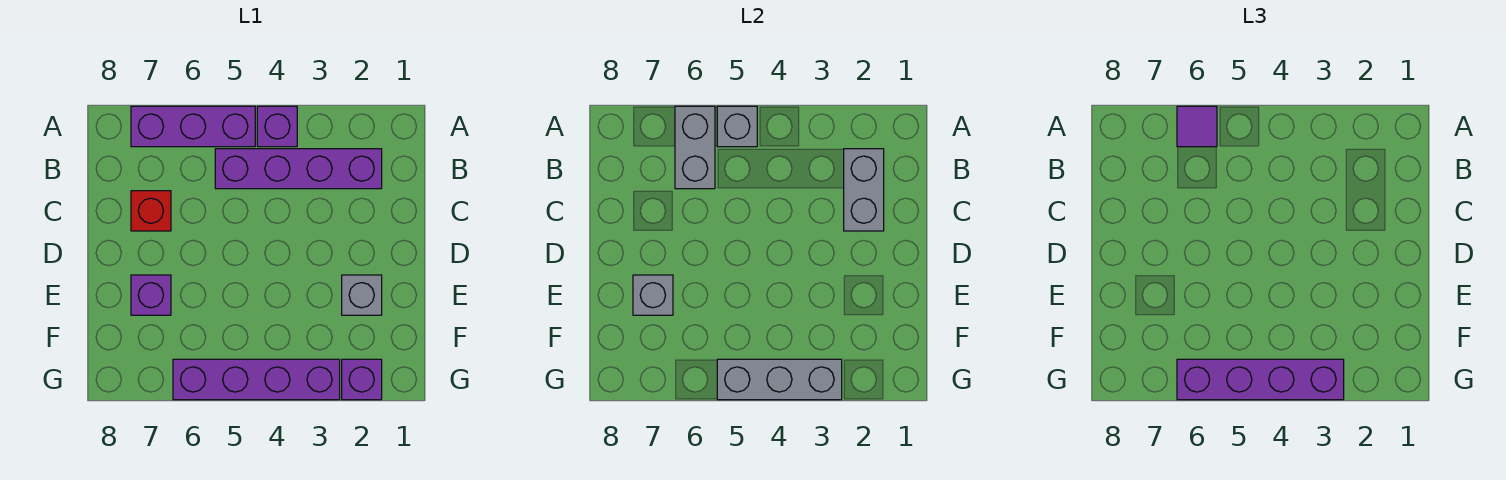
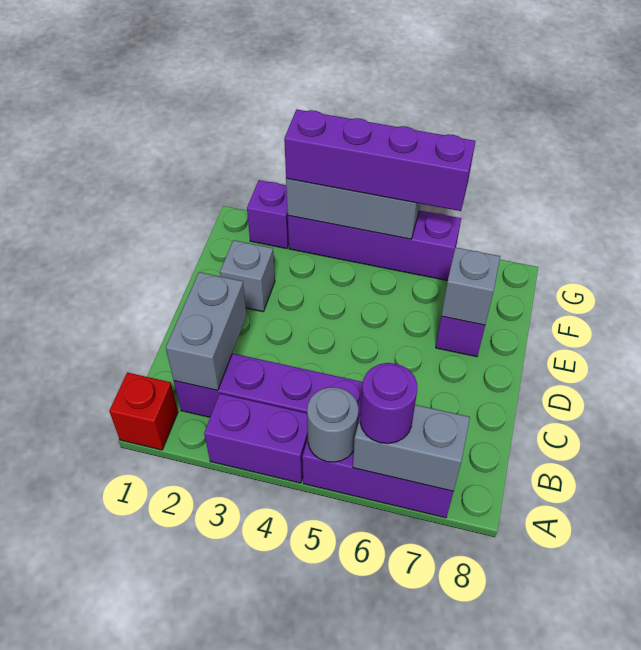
purple brick A4 level 1 -> purple brick A3:A4 level 1
grey brick A5 level 2 -> grey round brick A5 level 2
grey brick A6:B6 level 2 -> grey brick A6:A7 level 2
purple tile A6 level 3 -> purple round brick A6 level 3
red brick C7 level 1 -> red brick A1 level 1

